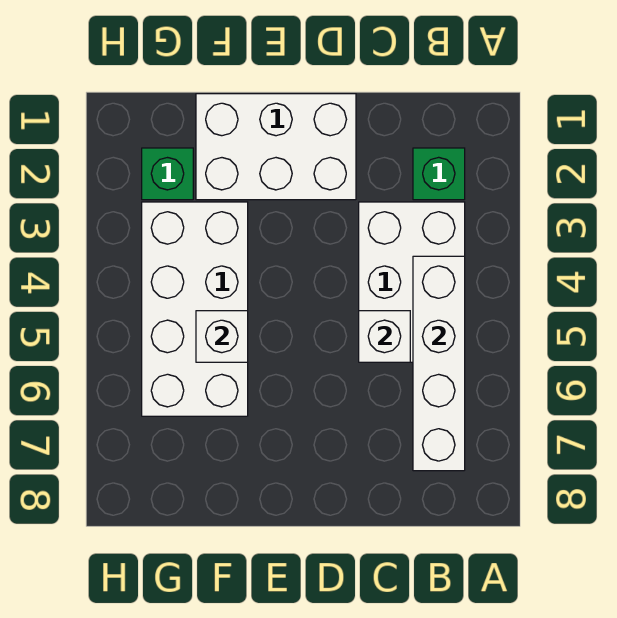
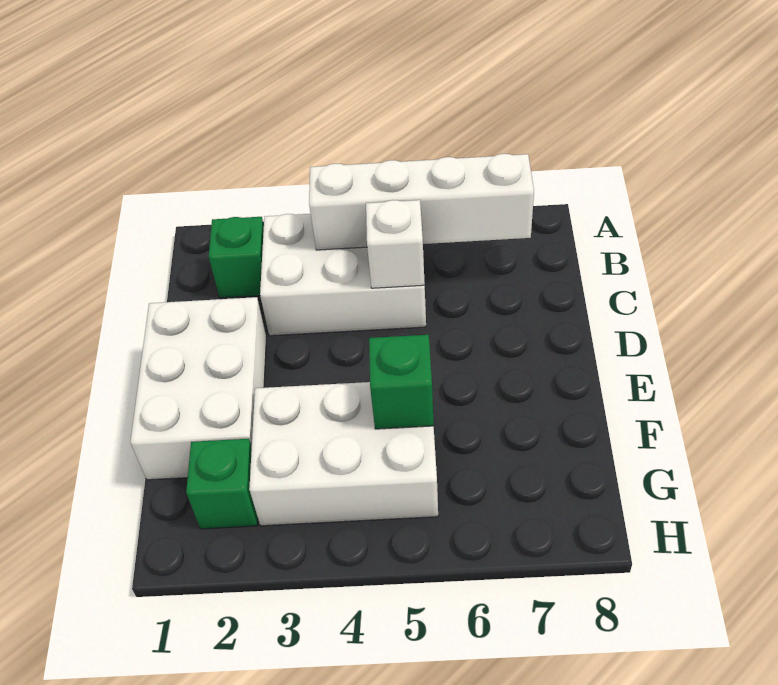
white brick F3:G6 level 1 -> white brick F3:G5 level 1
white brick F5 level 2 -> green brick F5 level 2

